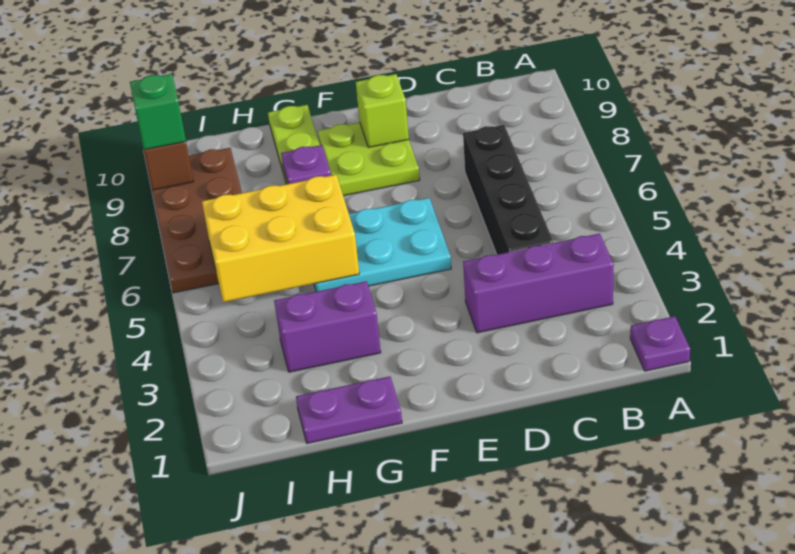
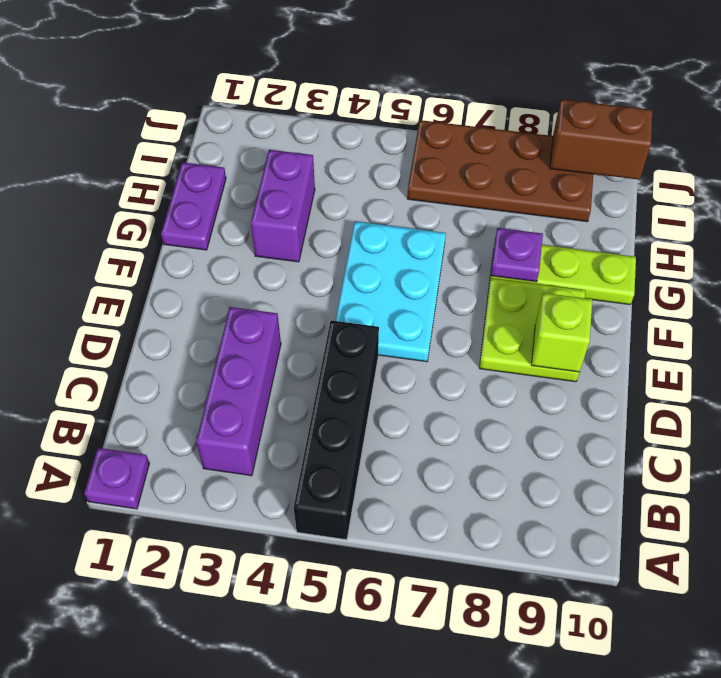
black brick C4:C7 level 1 -> black brick A5:D5 level 1
yellow brick G5:I6 level 2 -> none
green brick J9 level 3 -> none

